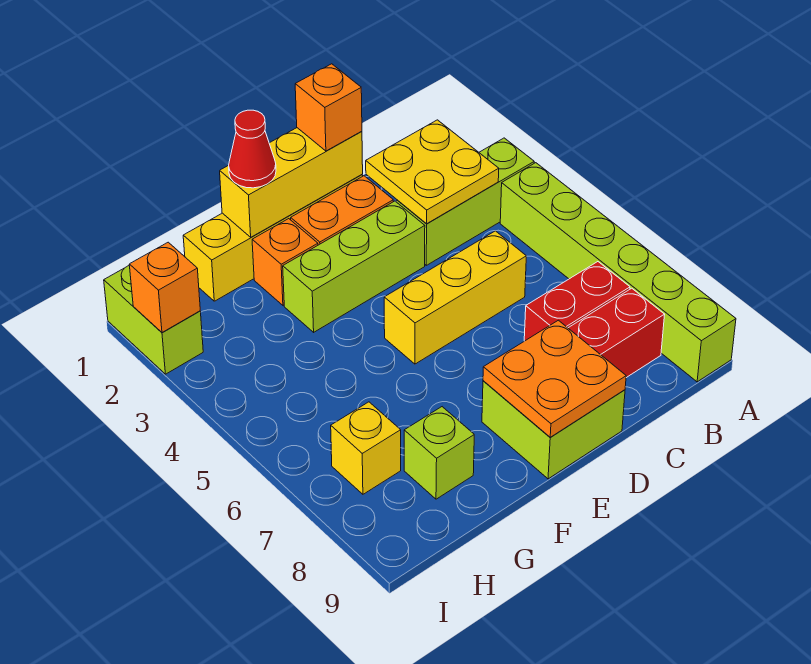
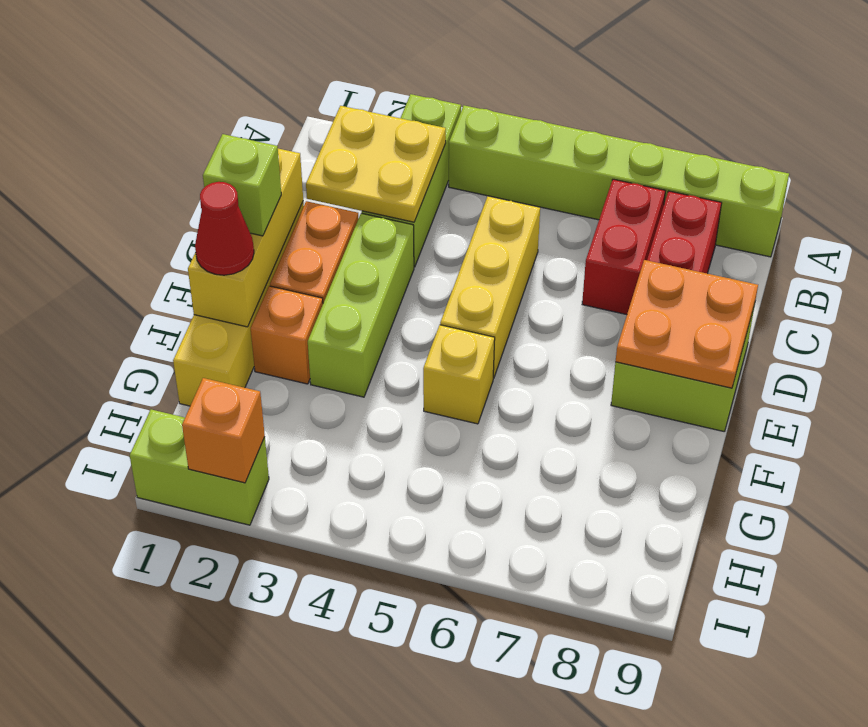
orange brick D1 level 3 -> none
lime brick G8 level 1 -> lime brick E1 level 3
yellow brick H7 level 1 -> yellow brick F5 level 1

